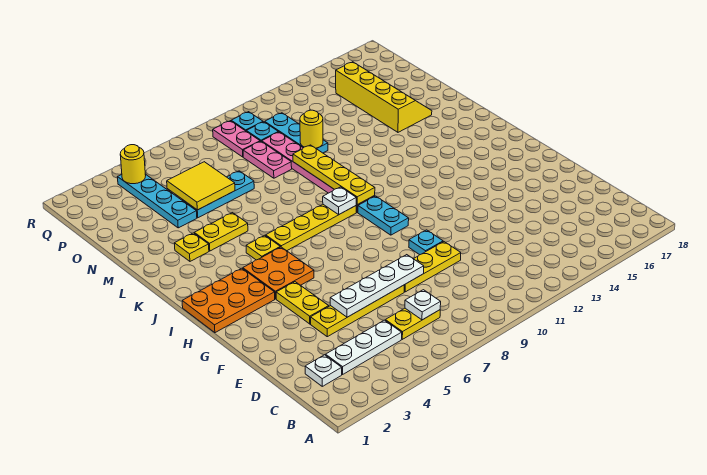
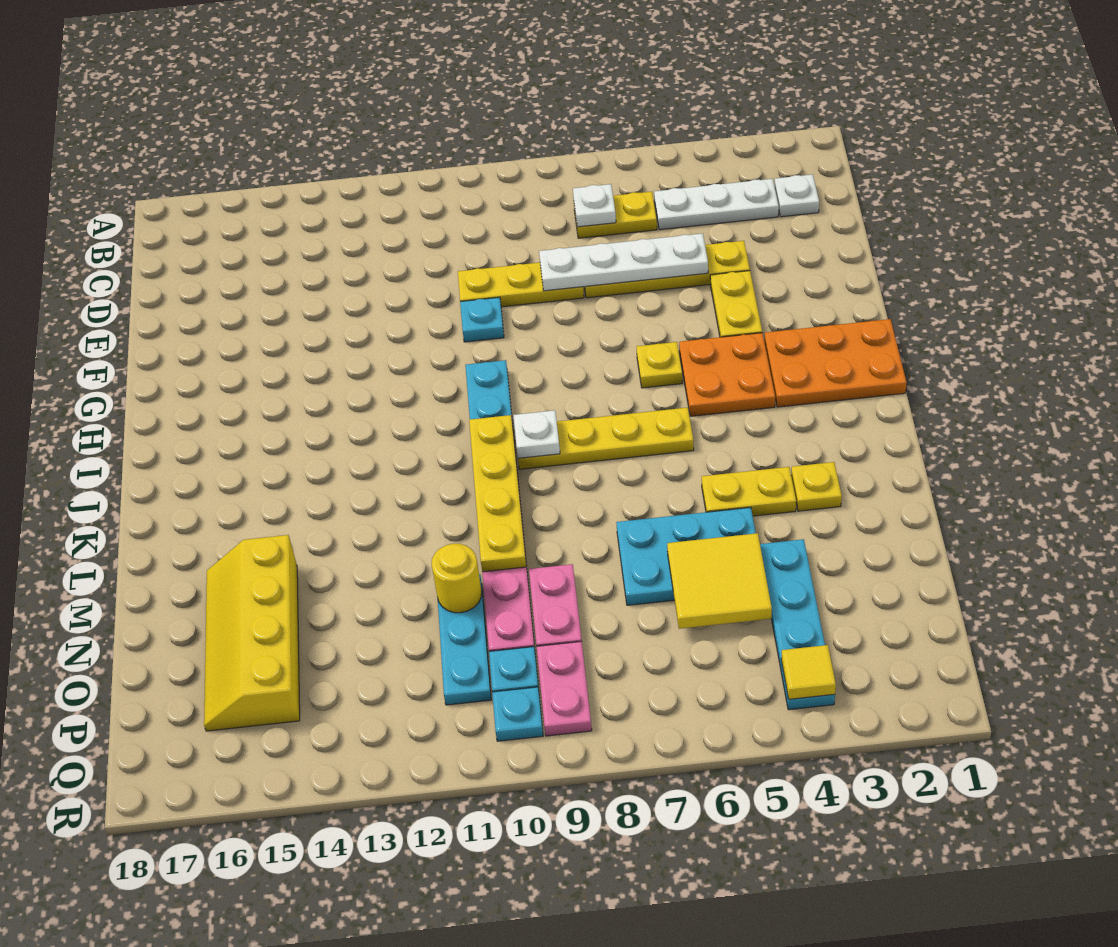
yellow plate J5 level 1 -> yellow plate H6 level 1
cyan plate N5:N7 level 1 -> cyan plate M5:N7 level 1
yellow round brick Q4 level 2 -> yellow tile Q4 level 2

